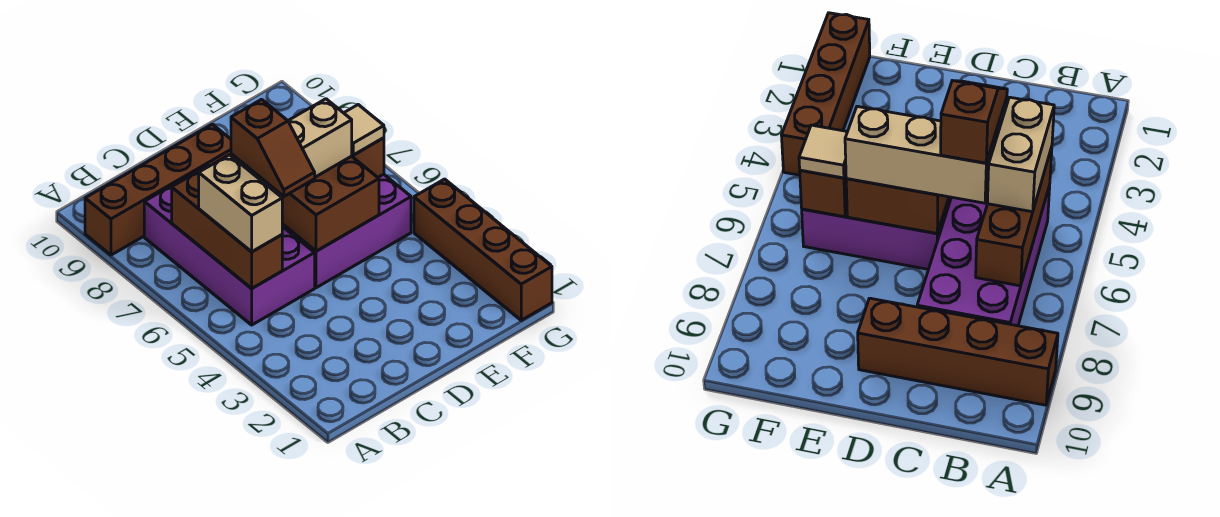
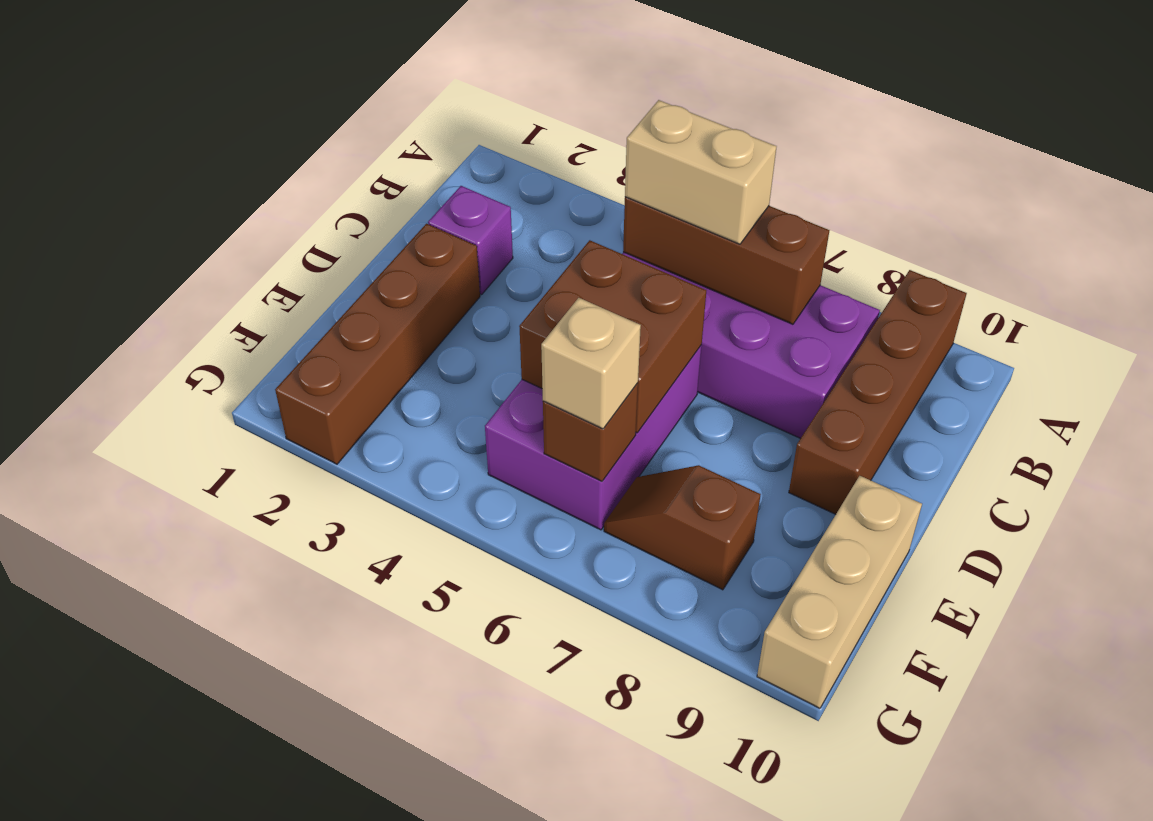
none -> purple brick C2 level 1
brown slope C5:C6 level 4 top 6 -> brown slope F7:F8 level 1 top 8
tan brick C6:E6 level 3 -> tan brick E10:G10 level 1
tan tile F6 level 3 -> tan brick F6 level 3
brown brick G1:G4 level 1 -> brown brick D2:G2 level 1

